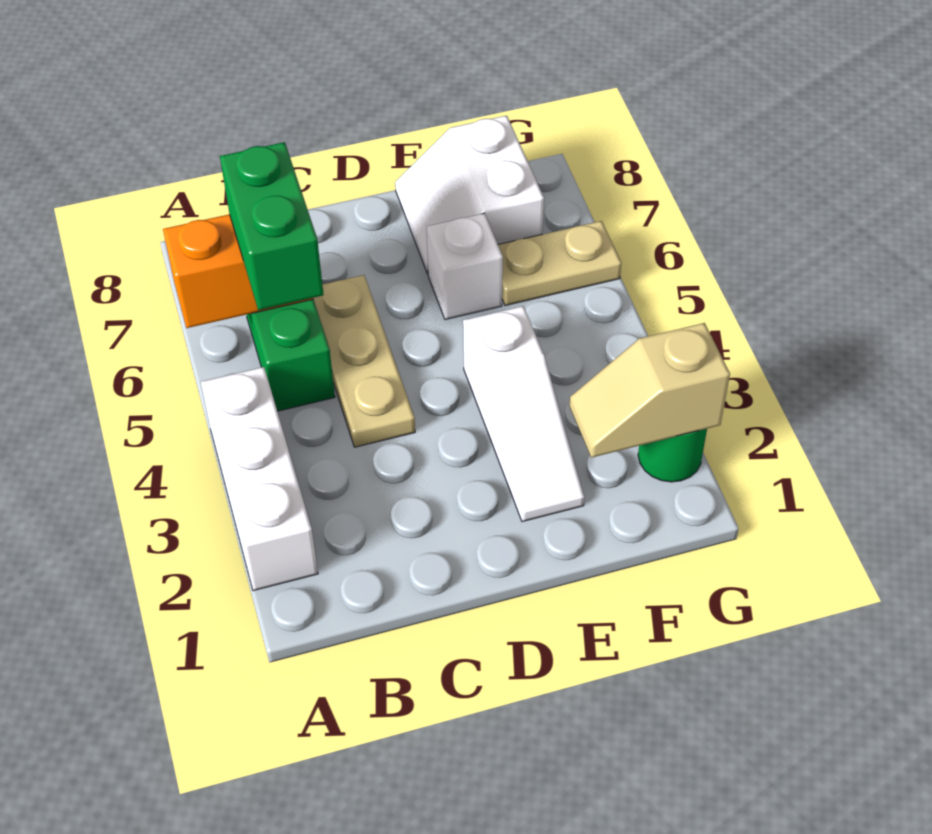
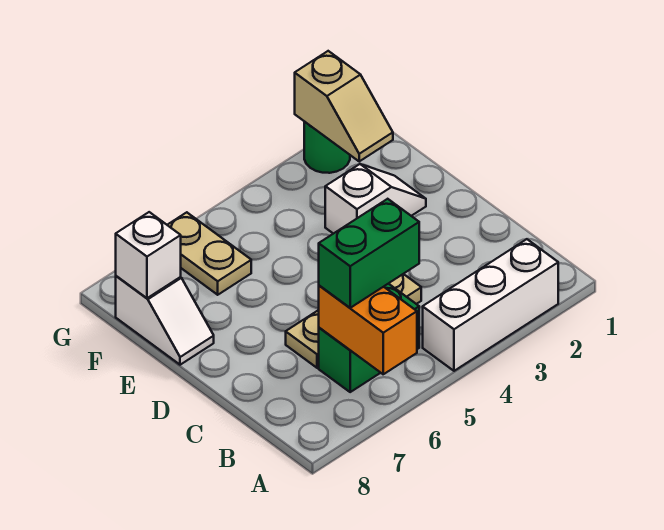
white slope E2:E4 level 1 top 4 -> white slope E2:E3 level 1 top 3
white brick E6 level 1 -> white brick F8 level 2
white slope E7:F8 level 1 top F -> white slope E8:F8 level 1 top F

